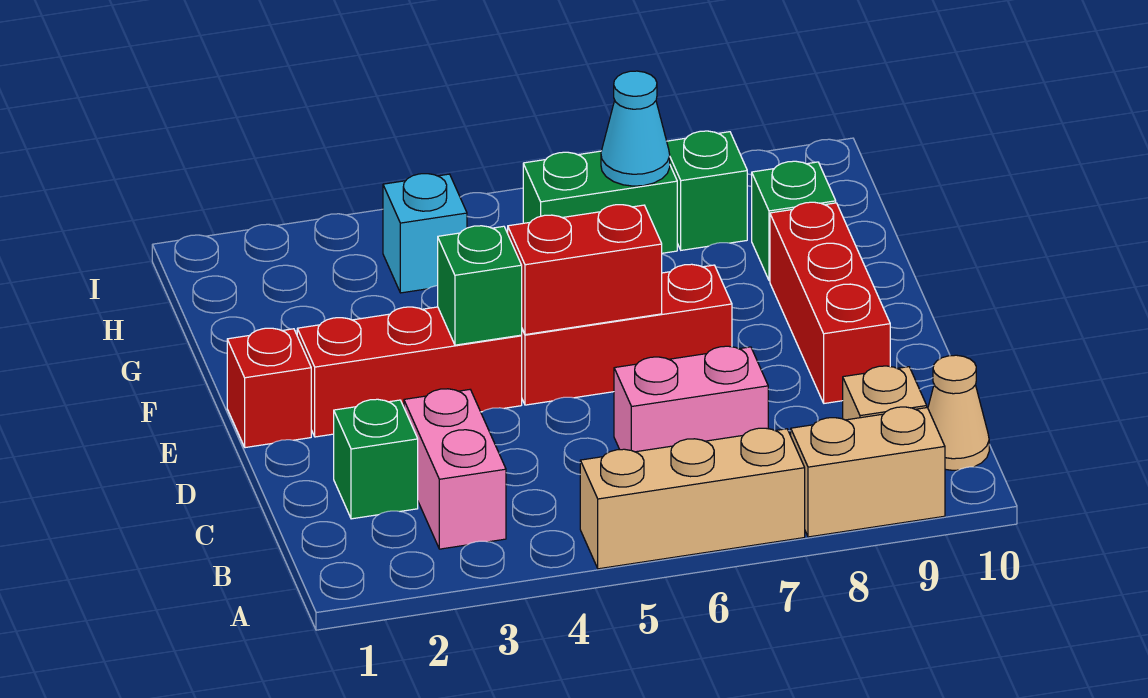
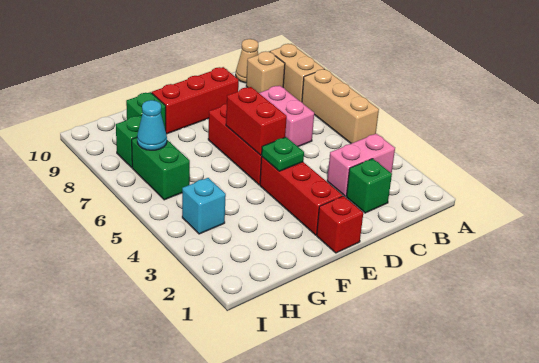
green brick E4 level 2 -> green plate E4 level 2

